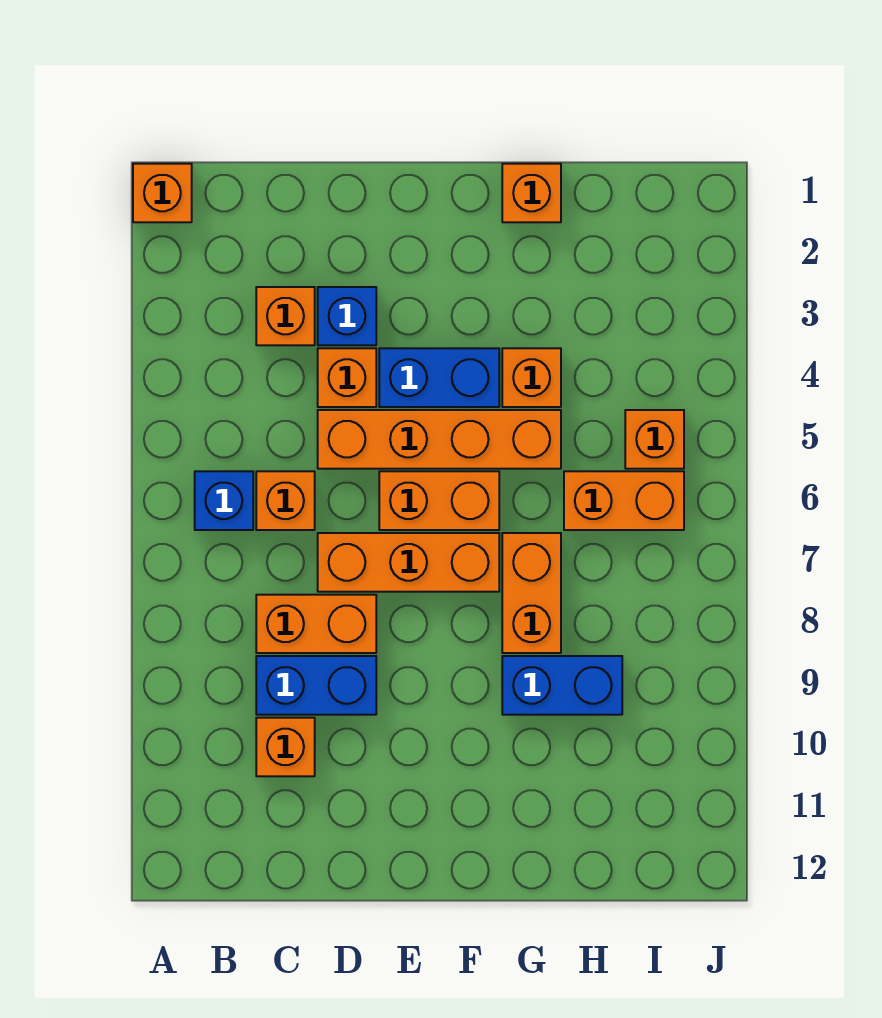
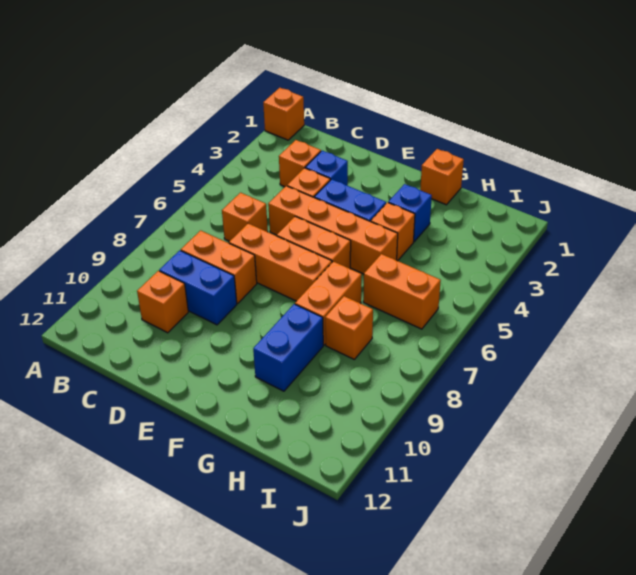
blue brick B6 level 1 -> blue brick G3 level 1
blue brick G9:H9 level 1 -> blue brick G9:G10 level 1
orange brick I5 level 1 -> orange brick H8 level 1

